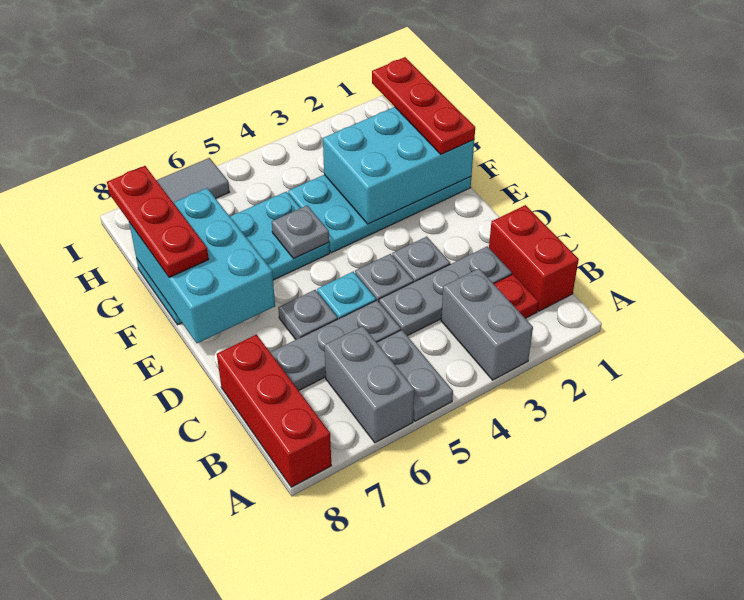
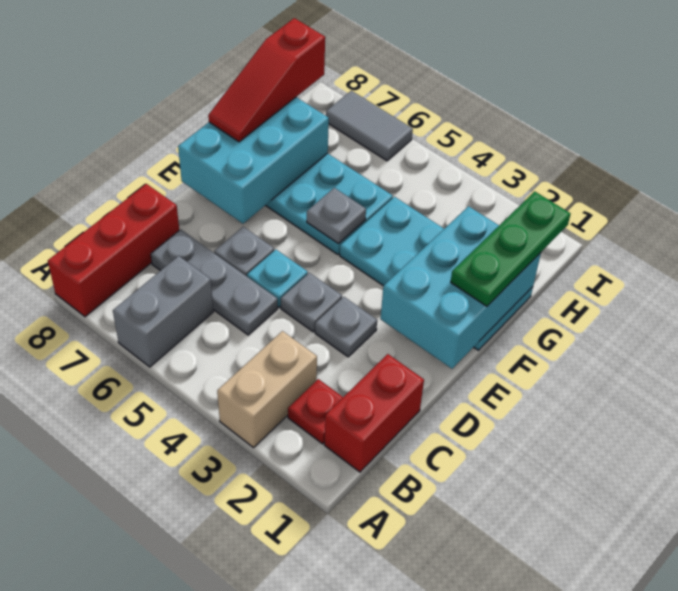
grey brick A3:B3 level 1 -> tan brick A3:B3 level 1
grey plate A5:B5 level 1 -> none
grey plate C2:C4 level 1 -> none
cyan brick F1:G3 level 2 -> cyan brick E1:G2 level 2
red plate F1:H1 level 3 -> green plate F1:H1 level 3
red plate F8:H8 level 3 -> red slope F8:H8 level 3 top H

